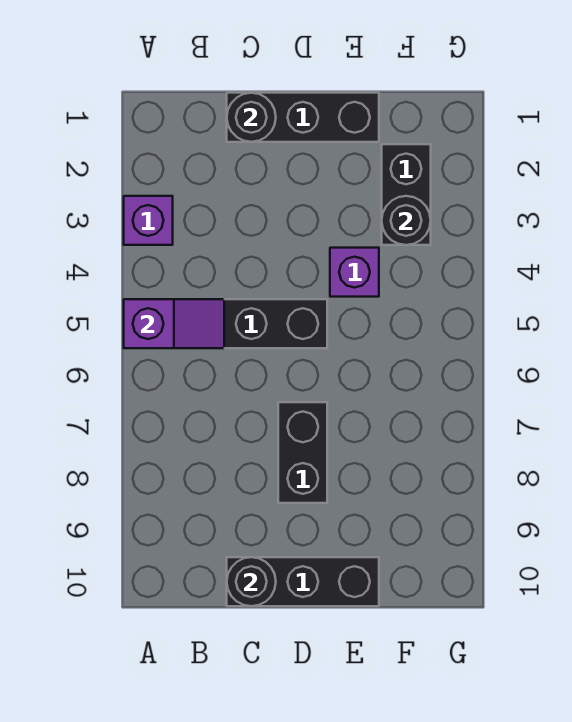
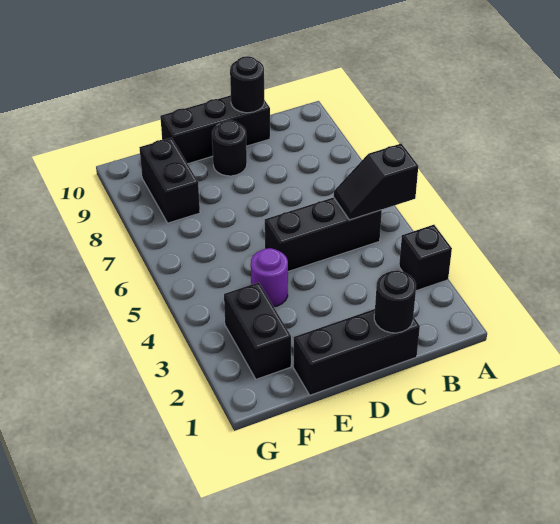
purple brick A3 level 1 -> black brick A3 level 1
purple slope A5:B5 level 2 top A -> black slope A5:B5 level 2 top A
black brick D7:D8 level 1 -> black brick F8:F9 level 1
purple brick E4 level 1 -> purple round brick E4 level 1
black round brick F3 level 2 -> black round brick D9 level 1

